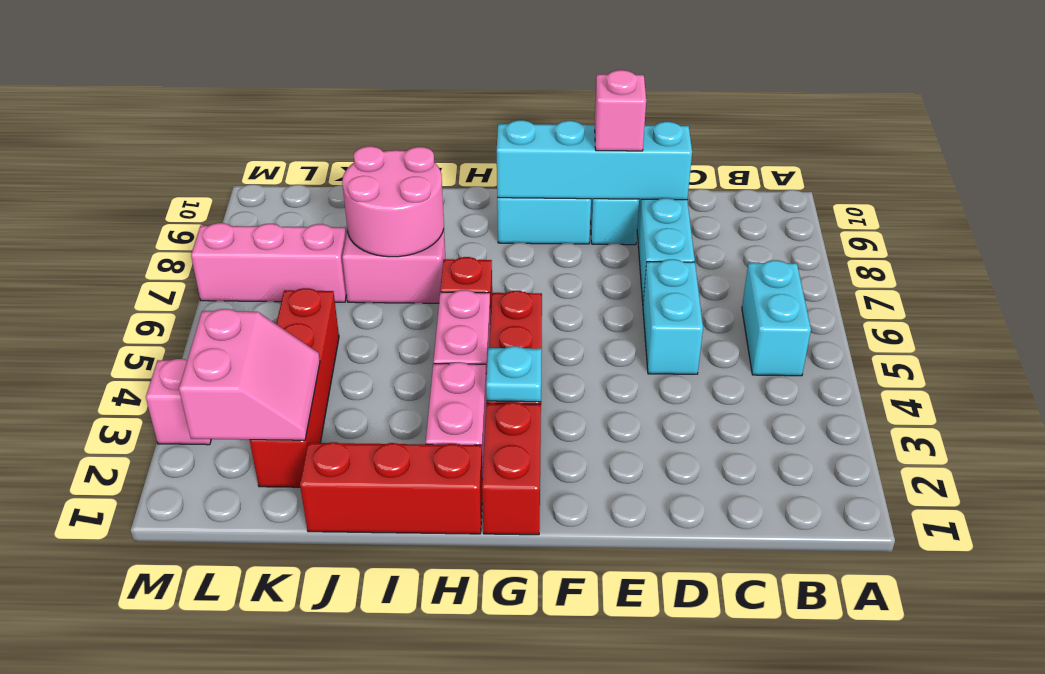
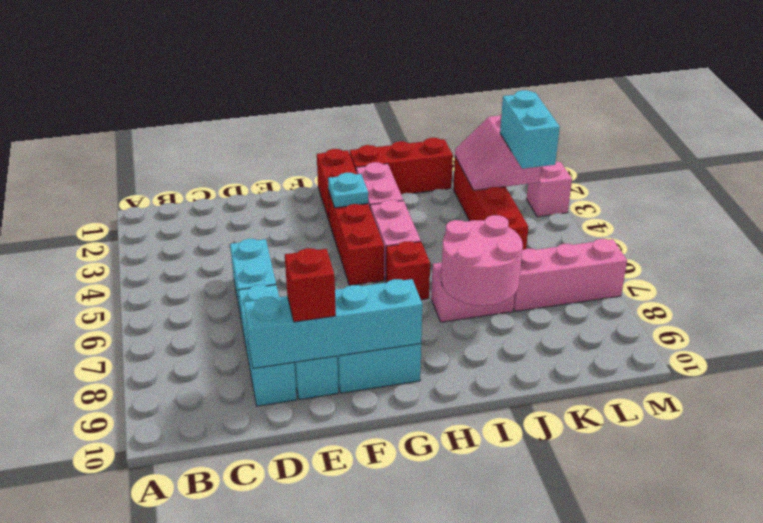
cyan brick B5:B6 level 1 -> cyan brick L3:L4 level 3
pink brick E9 level 3 -> red brick E9 level 3

